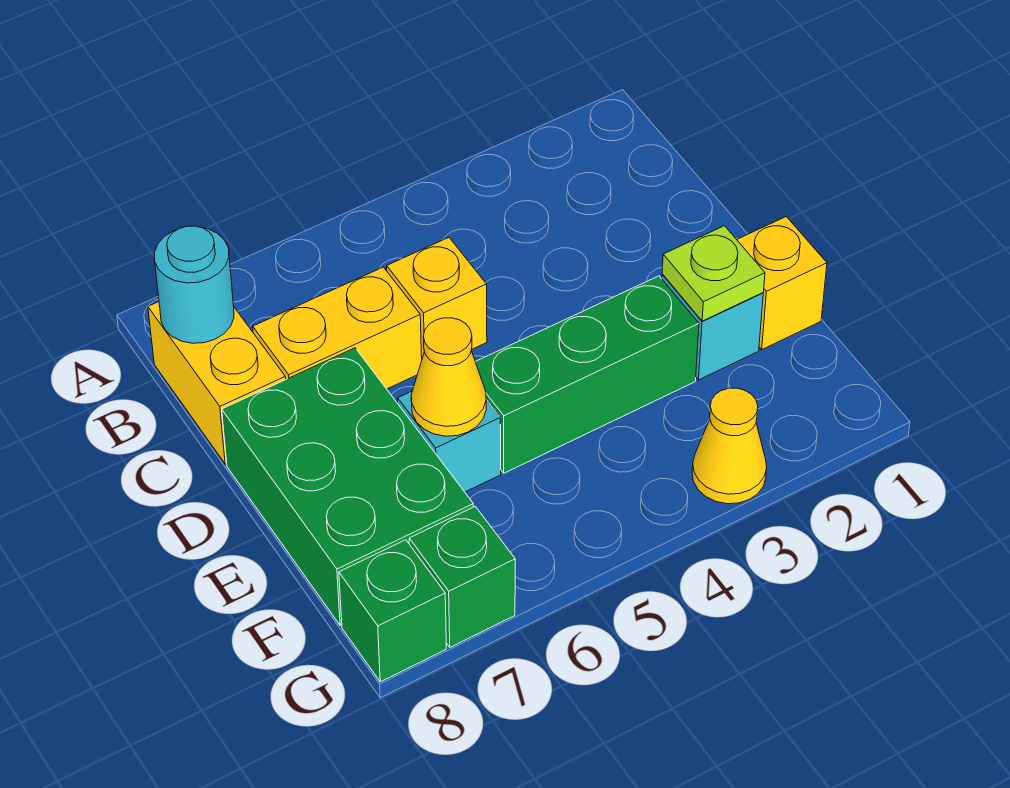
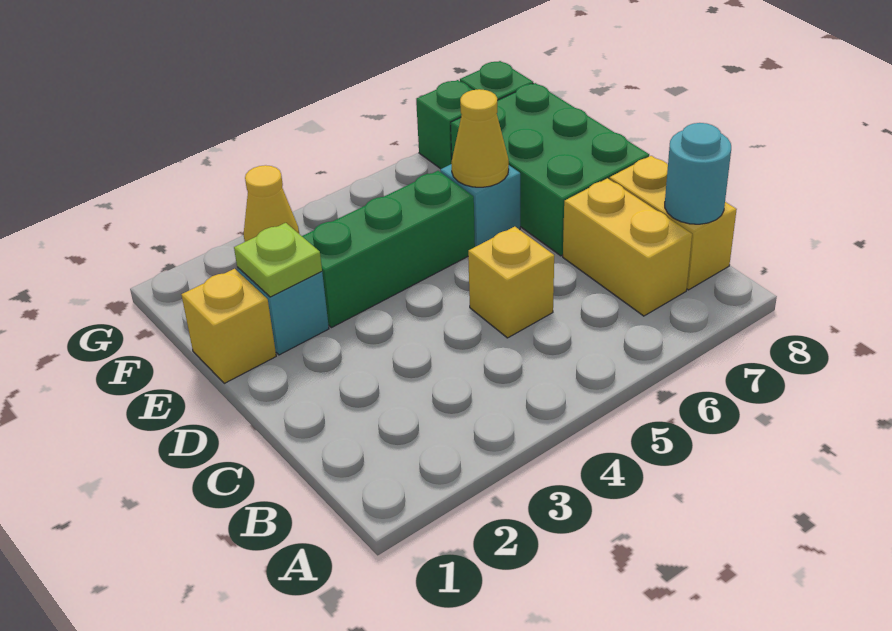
yellow brick C6:C7 level 1 -> yellow brick B7:C7 level 1

